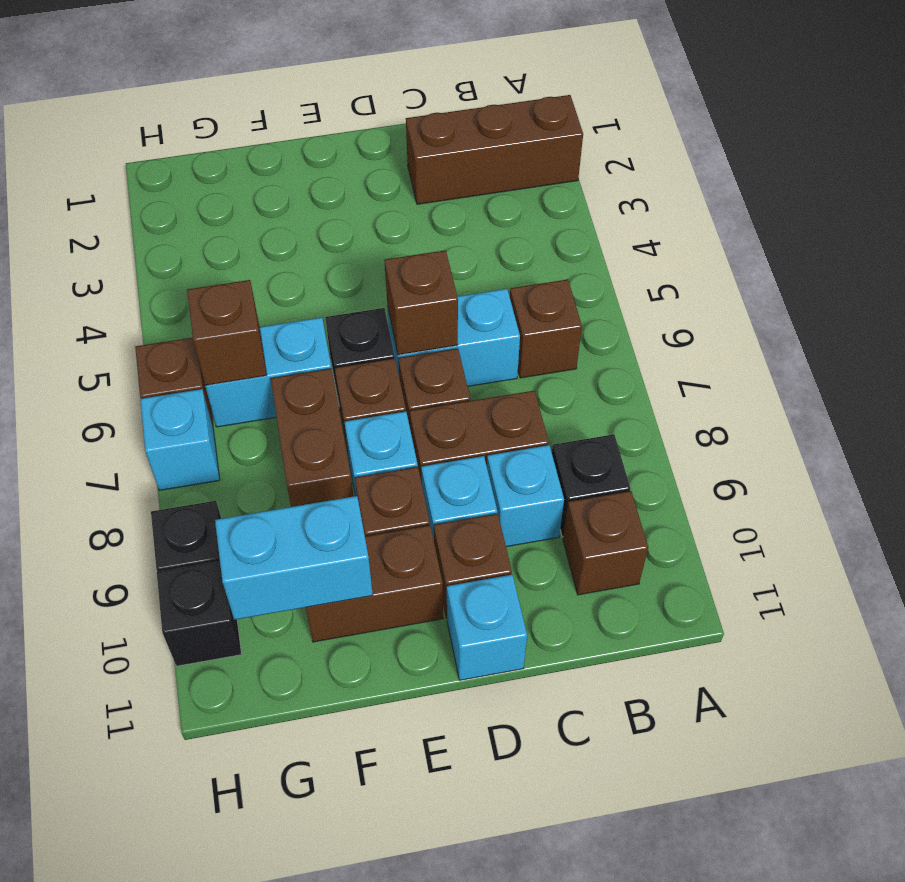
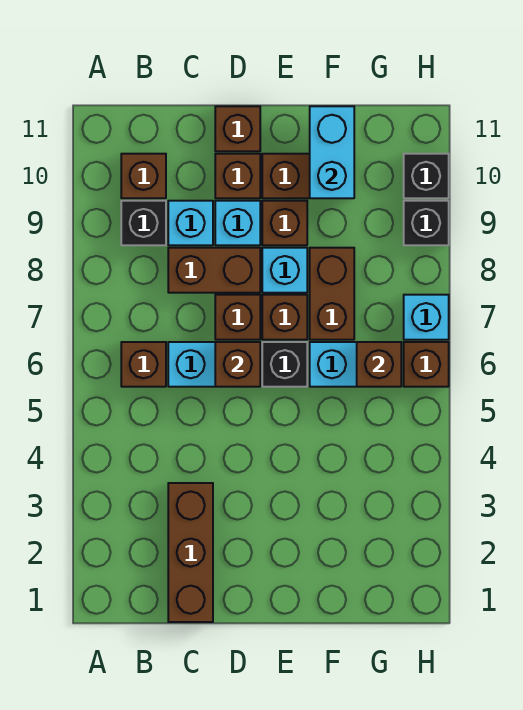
brown brick A2:C2 level 1 -> brown brick C1:C3 level 1
cyan brick D11 level 1 -> brown brick D11 level 1
cyan brick F10:G10 level 2 -> cyan brick F10:F11 level 2

